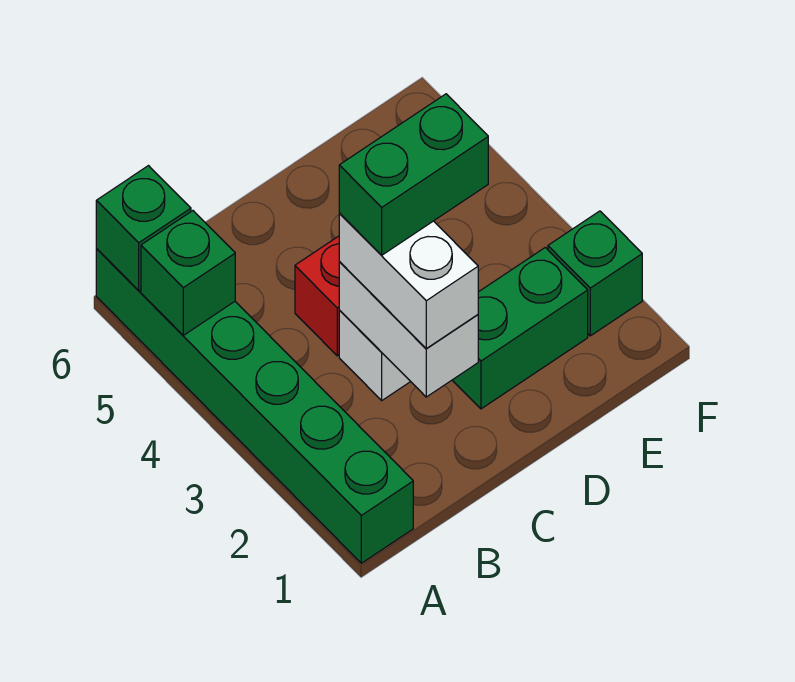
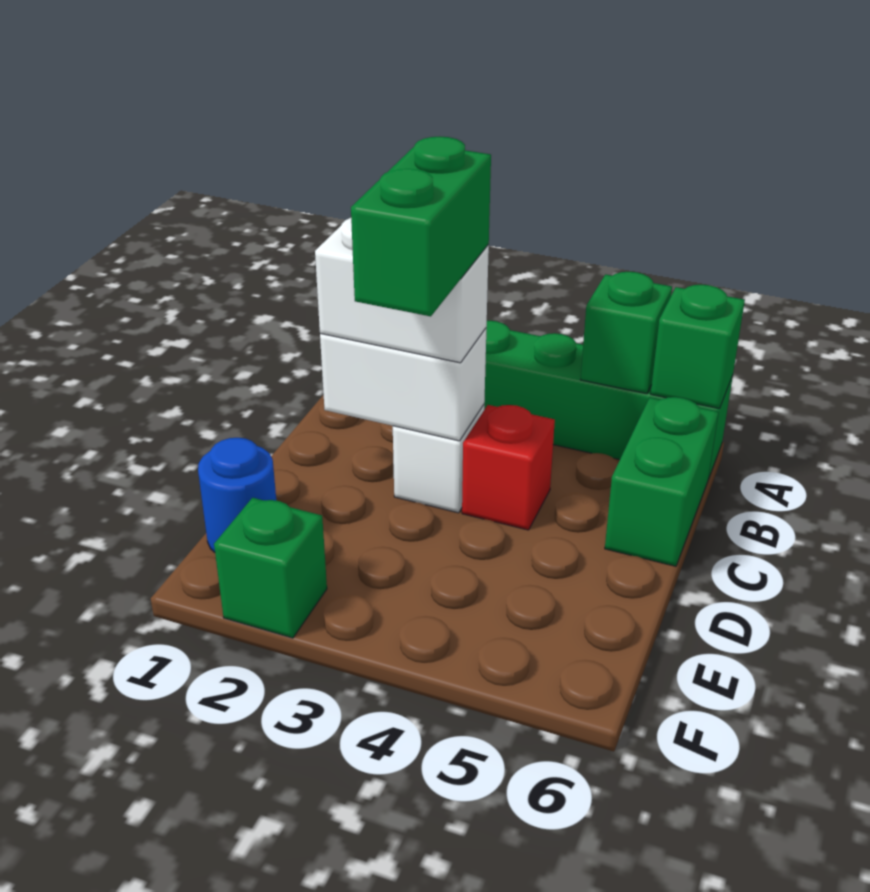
green brick D2:E2 level 1 -> green brick B6:C6 level 1
none -> blue round brick E1 level 1

